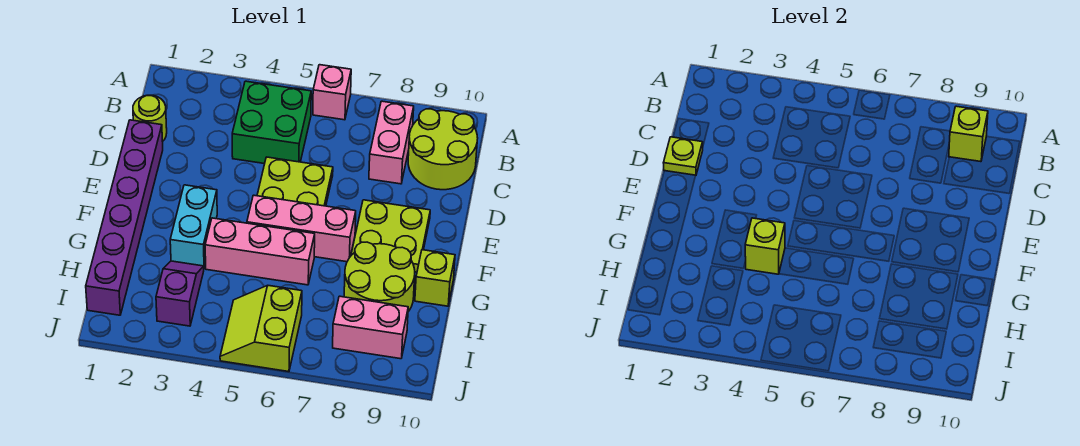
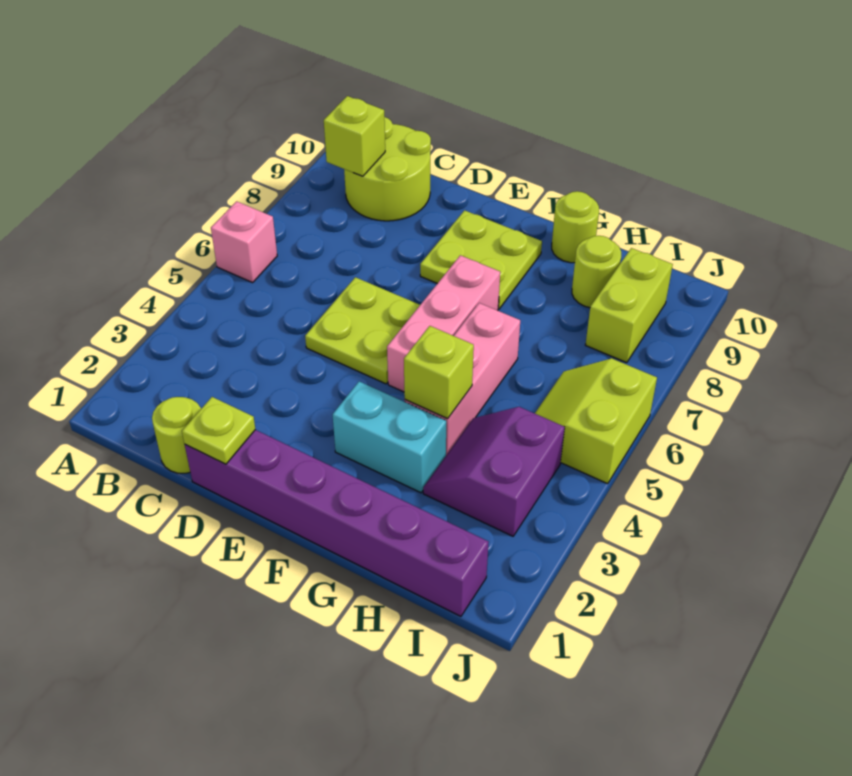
green brick B4:C5 level 1 -> none
pink brick B8:C8 level 1 -> none
lime round brick G8:H9 level 1 -> lime round brick H9 level 1
lime brick G10 level 1 -> lime round brick G10 level 1
purple slope H3:I3 level 1 top I -> purple slope H3:I4 level 1 top I
lime slope I5:J6 level 1 top 6 -> lime slope I5:J6 level 1 top J
pink brick I8:I9 level 1 -> lime brick I8:I9 level 1

